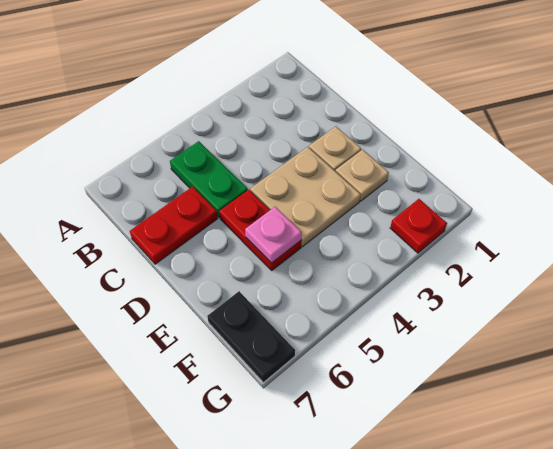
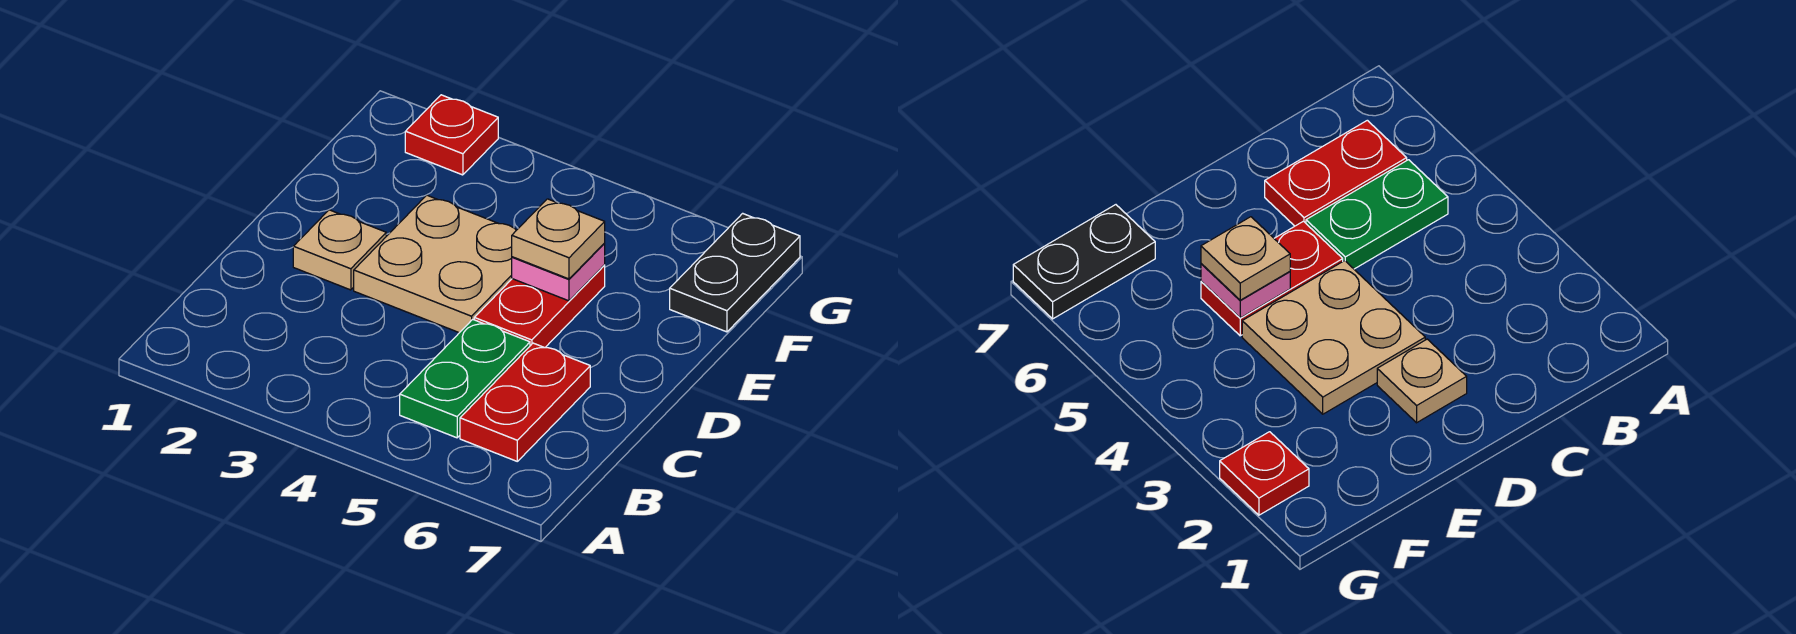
red plate C6:C7 level 1 -> red plate B6:C6 level 1
tan plate E2 level 1 -> tan plate E5 level 3

